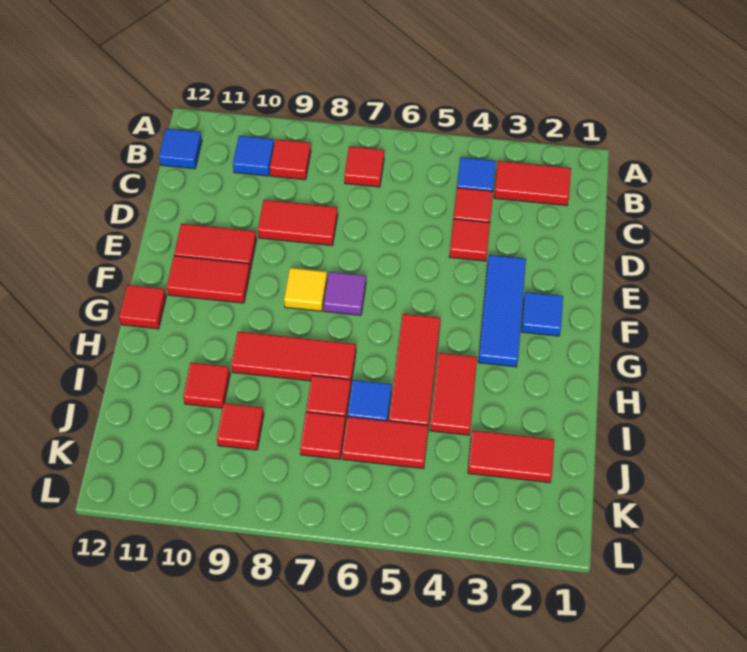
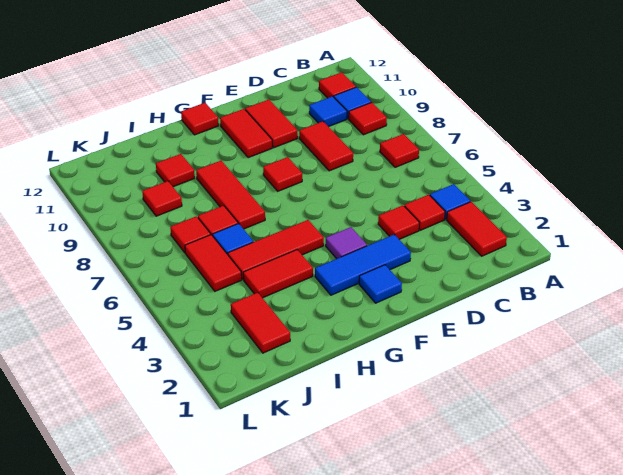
none -> red tile B11 level 1
blue tile B12 level 1 -> blue tile C10 level 1
purple tile F7 level 1 -> purple tile F4 level 1
yellow tile F8 level 1 -> red tile F8 level 1

